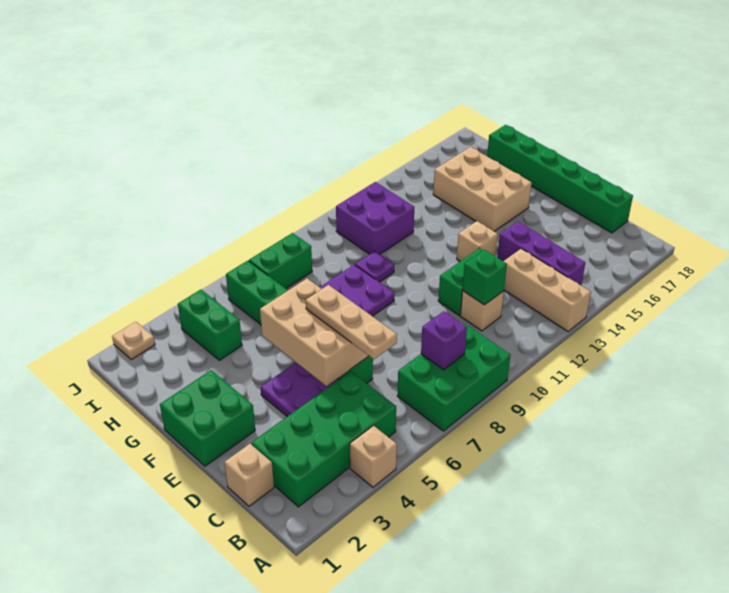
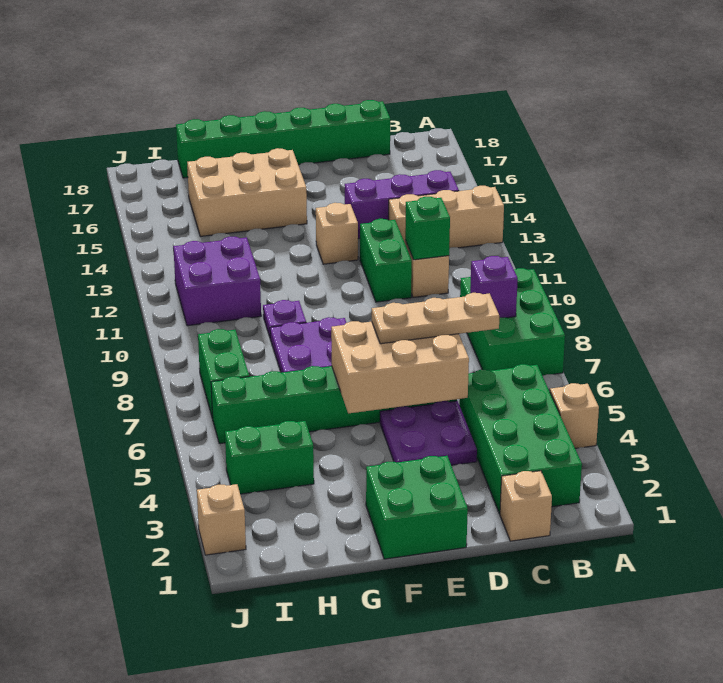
tan plate J2 level 1 -> tan brick J2 level 1

